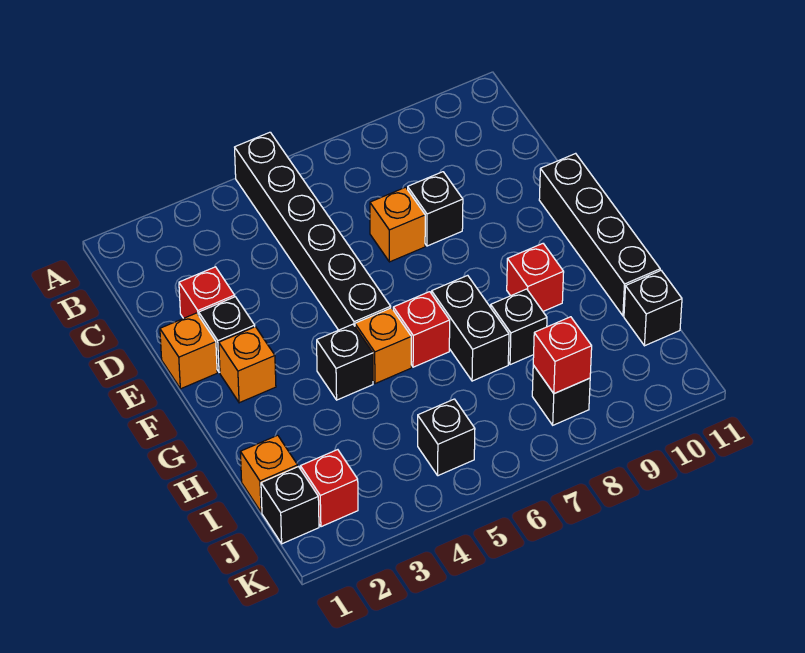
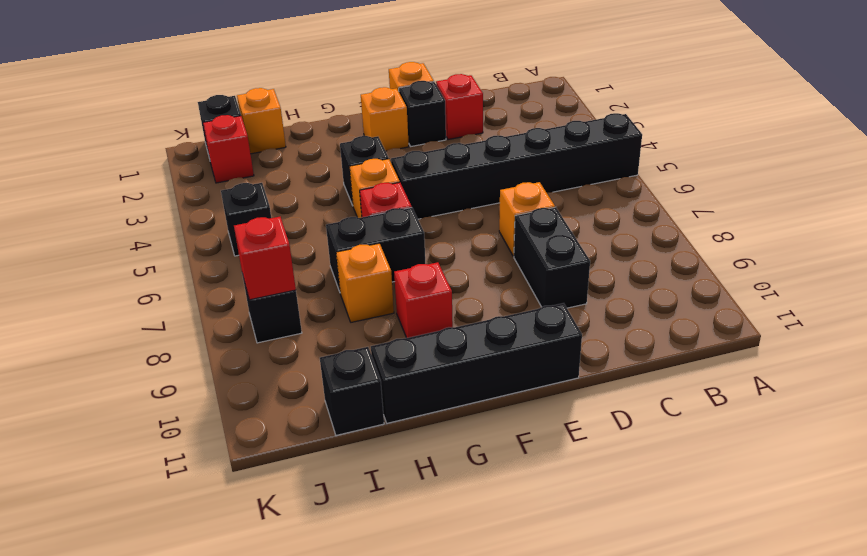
black brick D8 level 1 -> black brick D8:D9 level 1
black brick H8 level 1 -> orange brick H8 level 1

